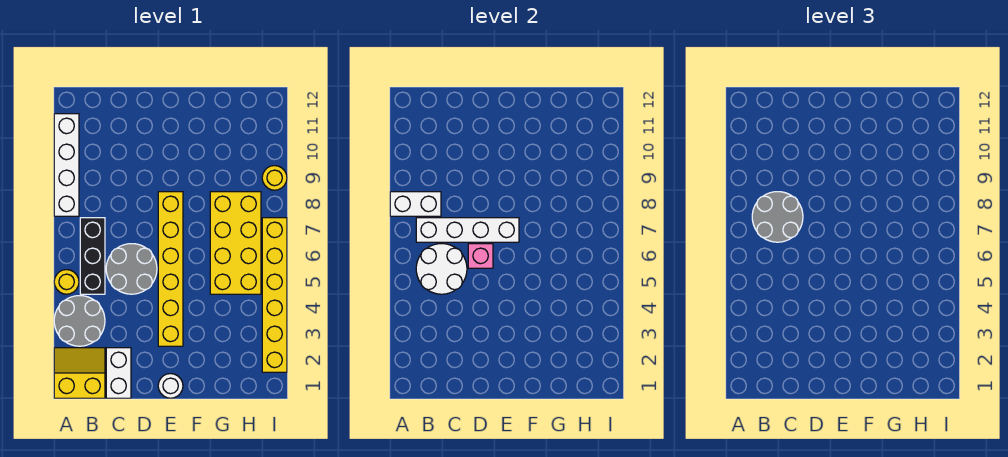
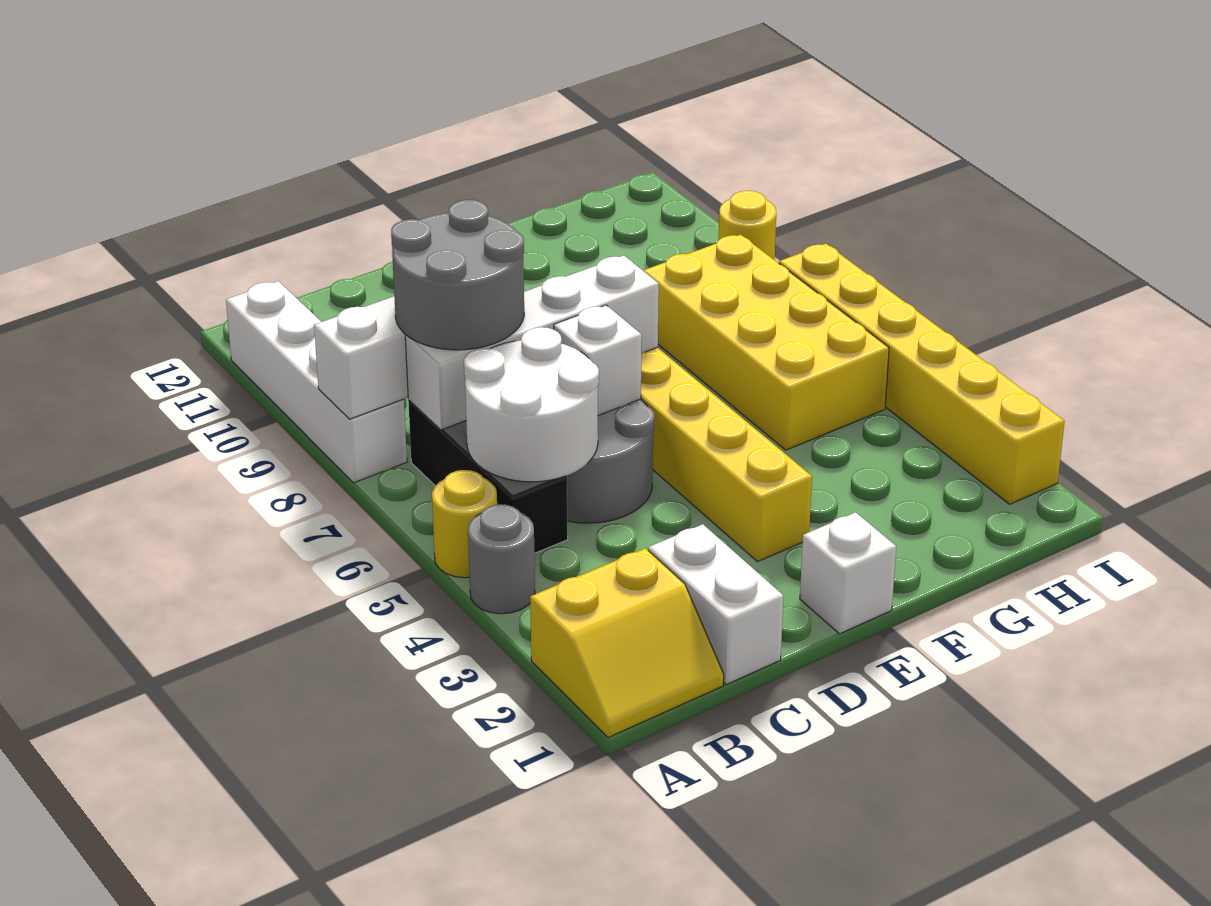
yellow slope A1:B2 level 1 top 1 -> yellow slope A1:B2 level 1 top 2
grey round brick A3:B4 level 1 -> grey round brick A4 level 1
pink brick D6 level 2 -> white brick D6 level 2
white round brick E1 level 1 -> white brick E1 level 1

